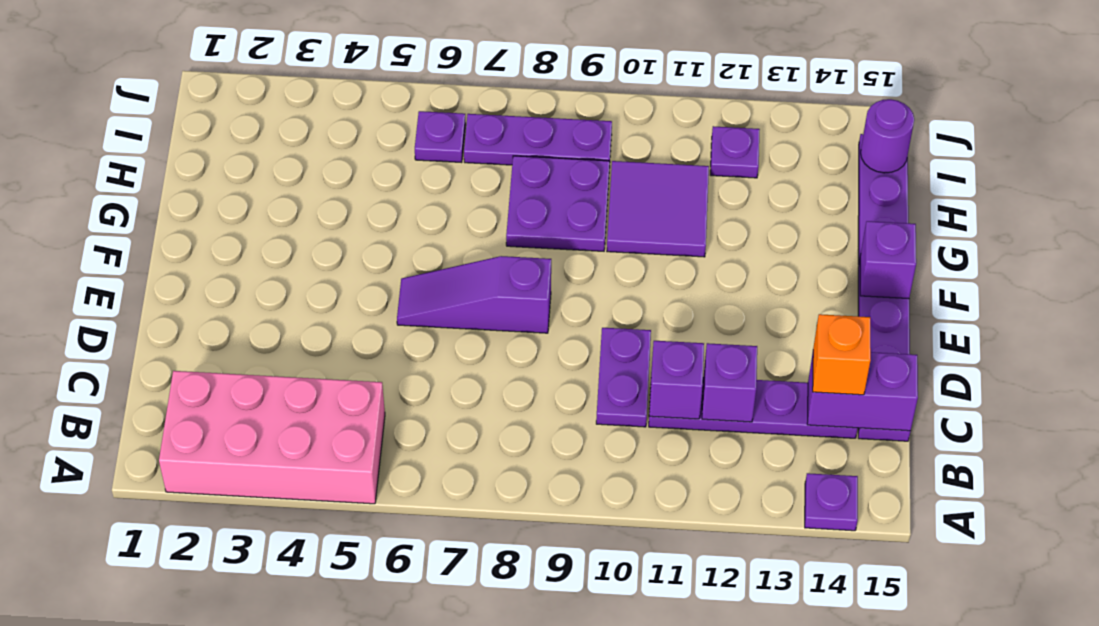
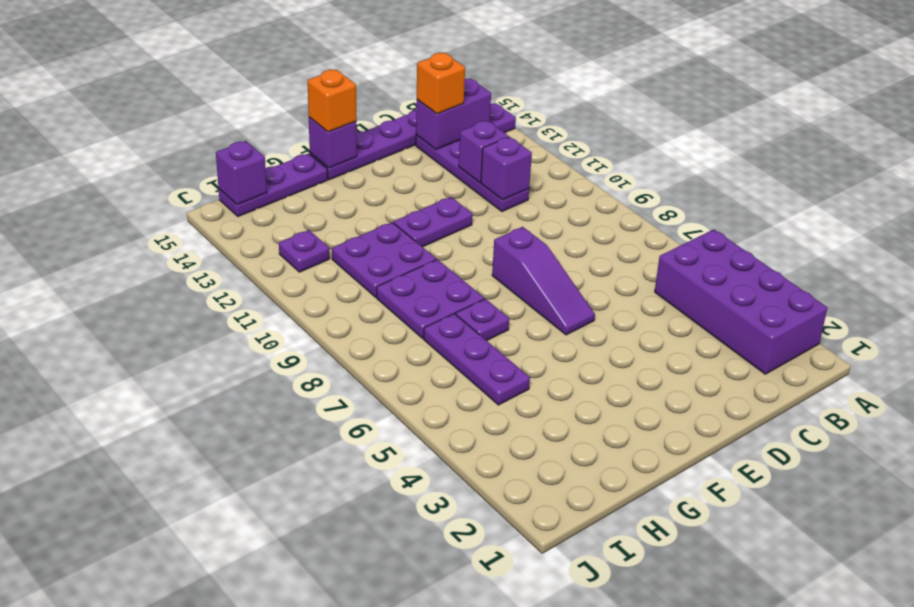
pink brick A2:B5 level 1 -> purple brick A2:B5 level 1
purple plate C10:D10 level 1 -> purple plate E11:F11 level 1
purple brick C14:C15 level 2 -> purple brick B14:C14 level 2
none -> orange brick F15 level 3
purple tile G10:H11 level 1 -> purple plate G10:H11 level 1
purple plate I6 level 1 -> purple plate G7 level 1
purple plate I7:I9 level 1 -> purple plate H5:H7 level 1
purple round brick I15 level 2 -> purple brick I15 level 2

